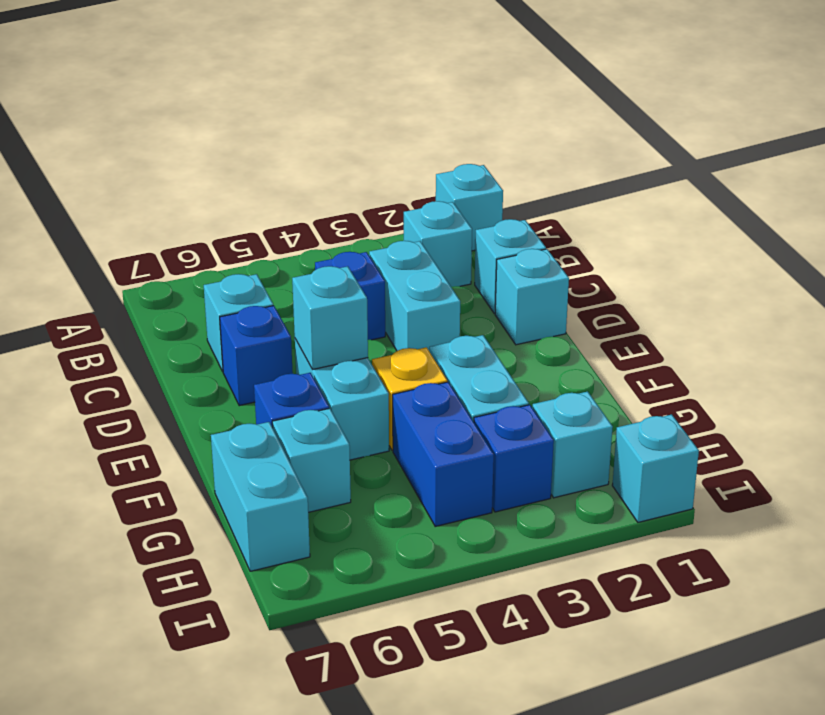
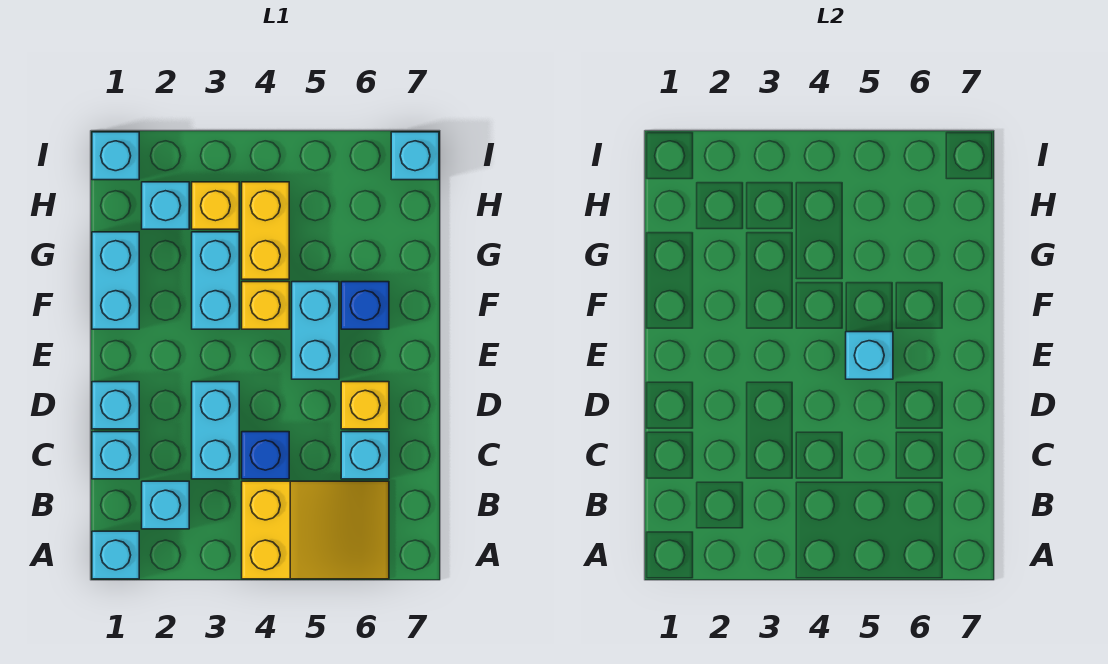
none -> yellow slope A4:B6 level 1 top 4
blue brick D6 level 1 -> yellow brick D6 level 1
blue brick G4:H4 level 1 -> yellow brick G4:H4 level 1
cyan brick G6 level 1 -> cyan brick I7 level 1
cyan brick G7:H7 level 1 -> cyan brick F1:G1 level 1
blue brick H3 level 1 -> yellow brick H3 level 1

